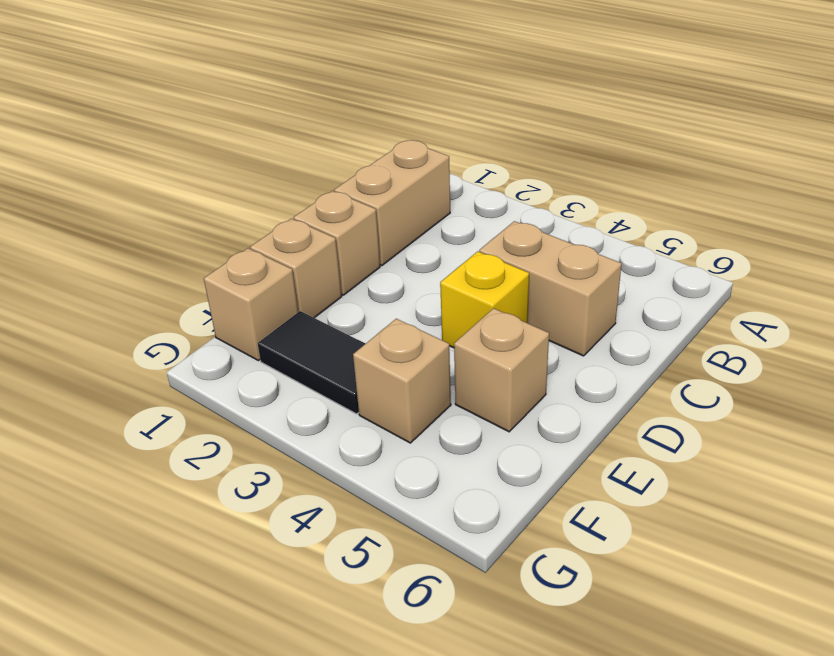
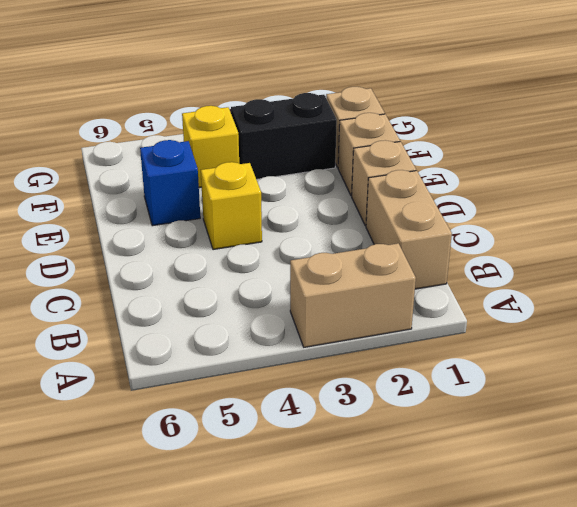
tan brick C4:C5 level 1 -> tan brick A2:A3 level 1
tan brick E5 level 1 -> blue brick E5 level 1
black tile F2:F3 level 1 -> black brick F2:F3 level 1
tan brick F4 level 1 -> yellow brick F4 level 1

